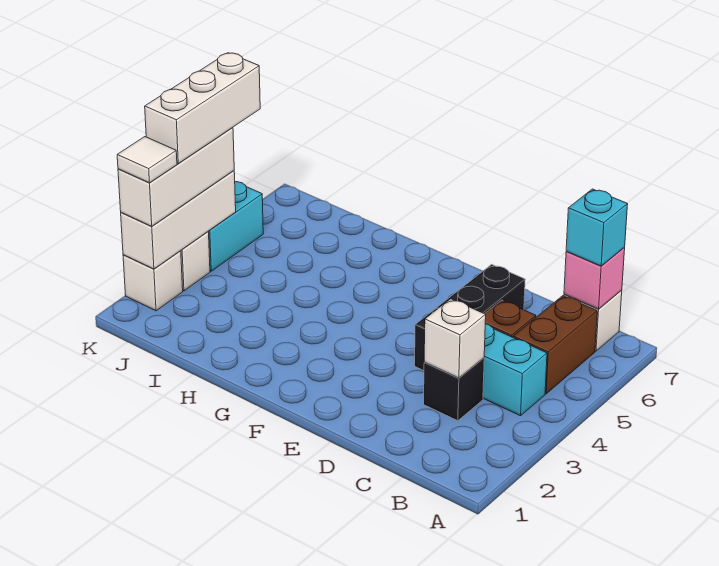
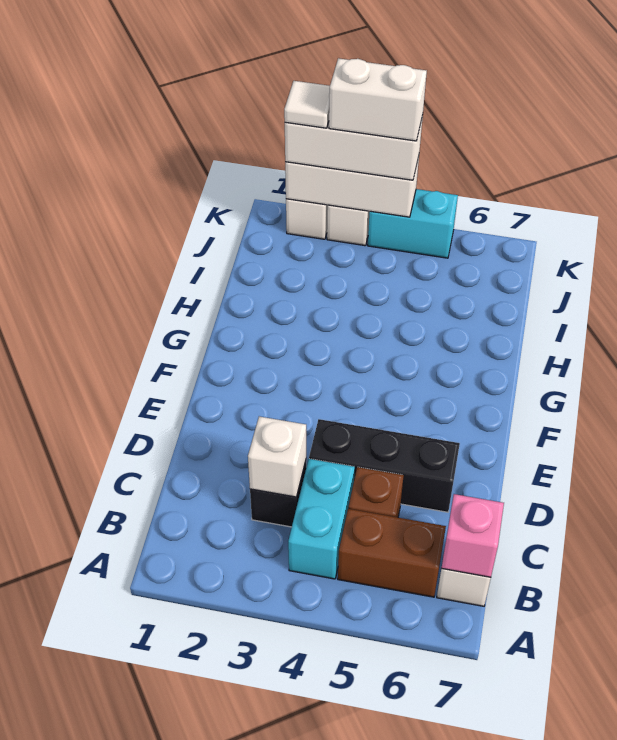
cyan brick B7 level 3 -> none
white brick K3:K5 level 4 -> white brick K3:K4 level 4

